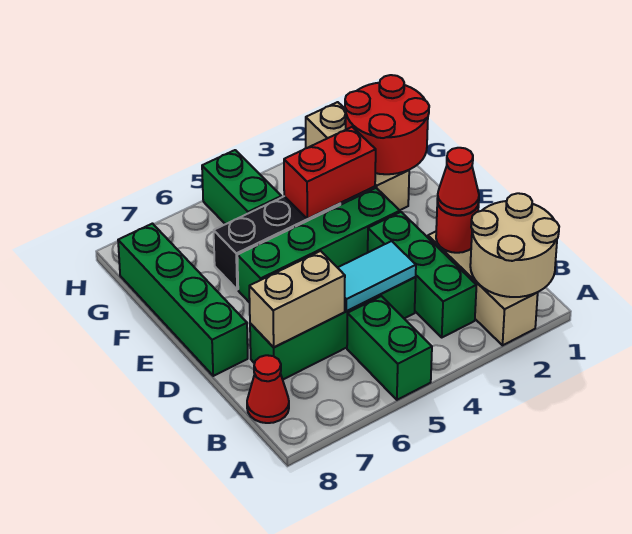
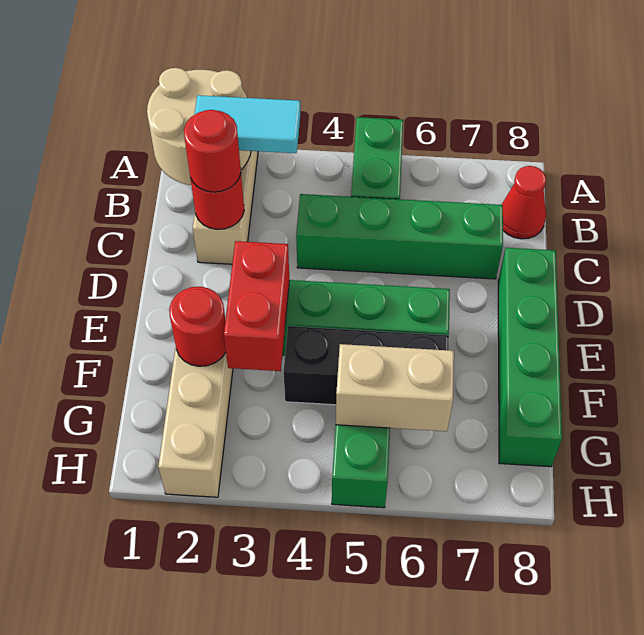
green brick B3:D3 level 1 -> none
red cone C2 level 3 -> red round brick C2 level 3
cyan tile C4:C5 level 2 -> cyan tile B2:B3 level 3
tan brick C6:C7 level 2 -> tan brick G5:G6 level 2
red round brick F1:G2 level 2 -> red round brick F2 level 2
red brick F3:F4 level 2 -> red brick E3:F3 level 2

